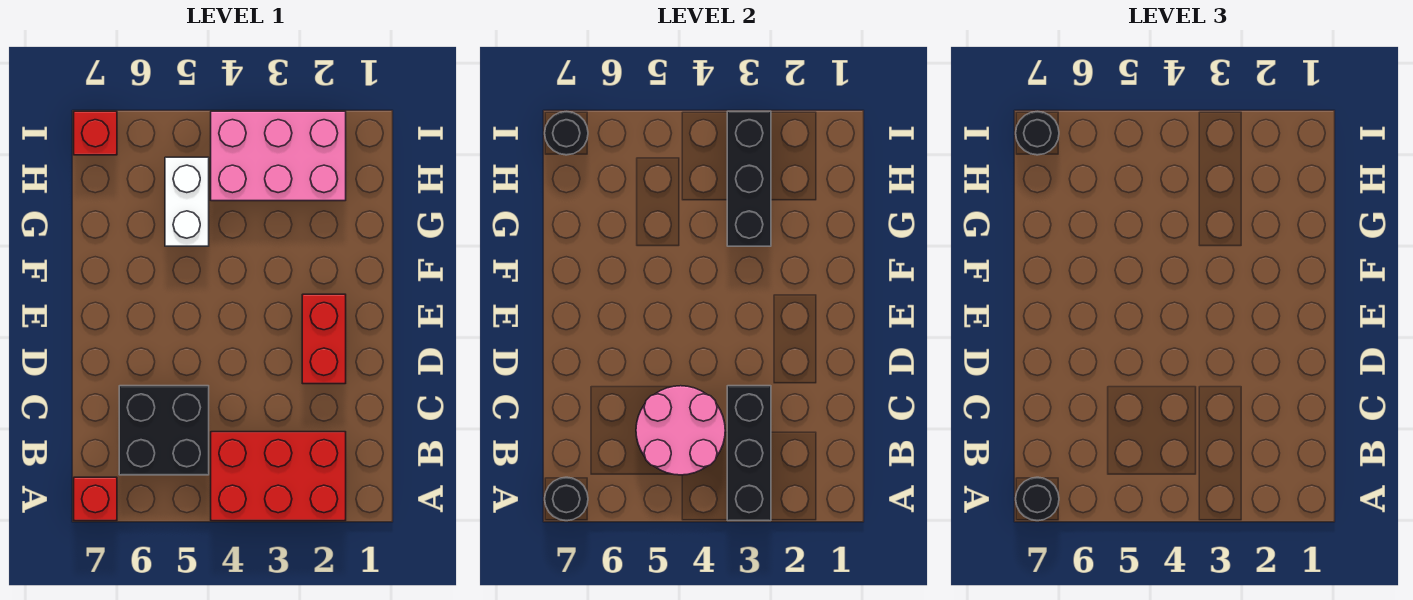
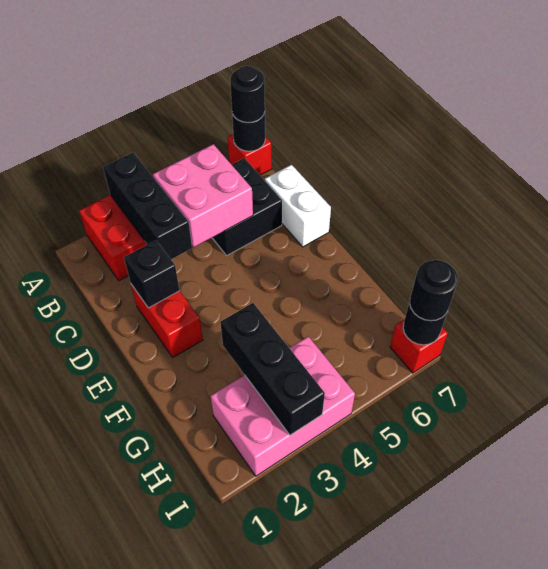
pink round brick B4:C5 level 2 -> pink brick B4:C5 level 2
none -> black brick D2 level 2
white brick G5:H5 level 1 -> white brick C7:D7 level 1

